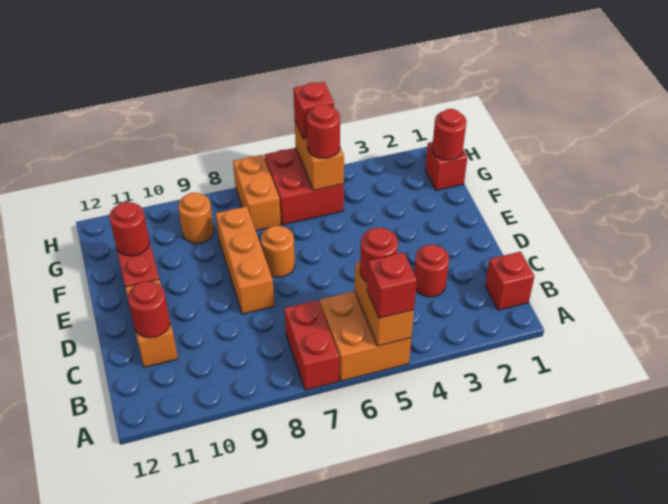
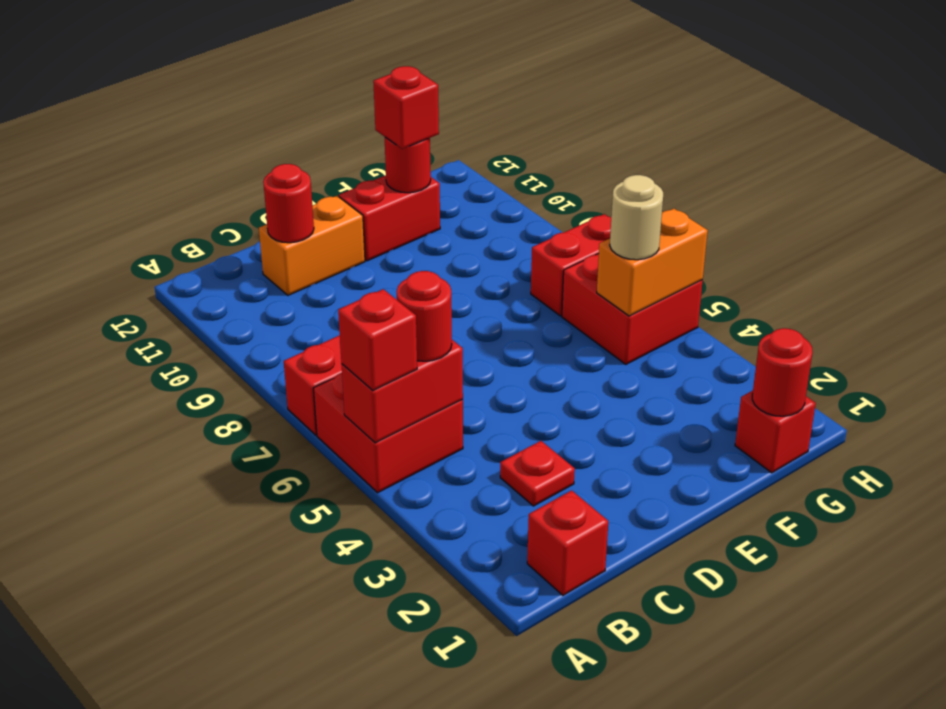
orange brick A5:B6 level 1 -> red brick A5:B6 level 1
orange brick A5:B5 level 2 -> red brick A5:B5 level 2
red round brick C3 level 1 -> red plate C3 level 1
orange brick D8:F8 level 1 -> none
orange round brick E7 level 1 -> none
red round brick G5 level 3 -> tan round brick G5 level 3
orange brick G7:H7 level 1 -> red brick G7:H7 level 1
orange round brick G9 level 1 -> none
red brick H5 level 3 -> red brick F11 level 3

